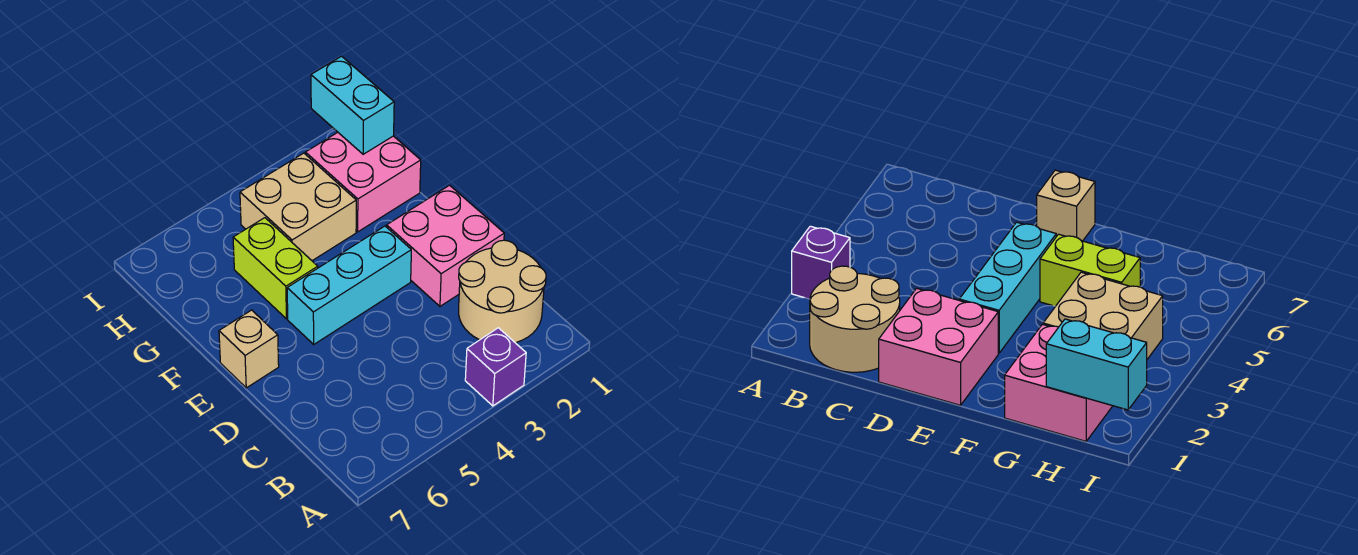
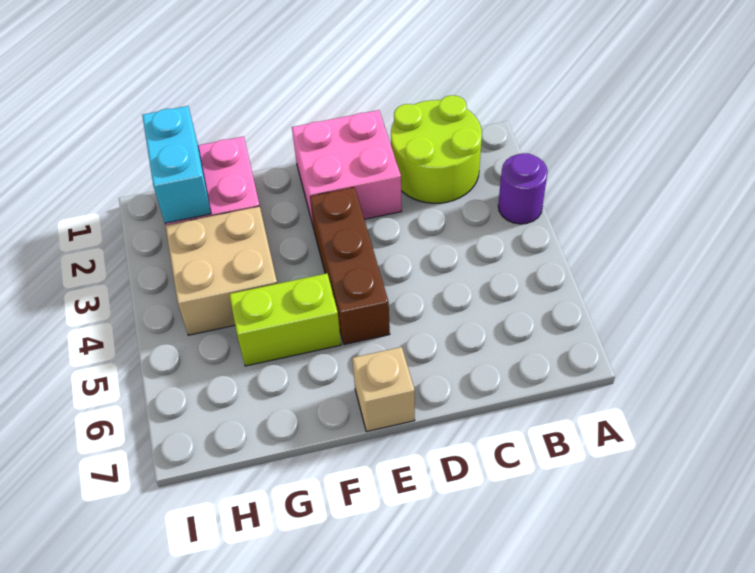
purple brick A3 level 1 -> purple round brick A3 level 1
tan round brick B1:C2 level 1 -> lime round brick B1:C2 level 1
cyan brick E3:E5 level 1 -> brown brick E3:E5 level 1
cyan brick H1:I1 level 2 -> cyan brick H1:H2 level 2

